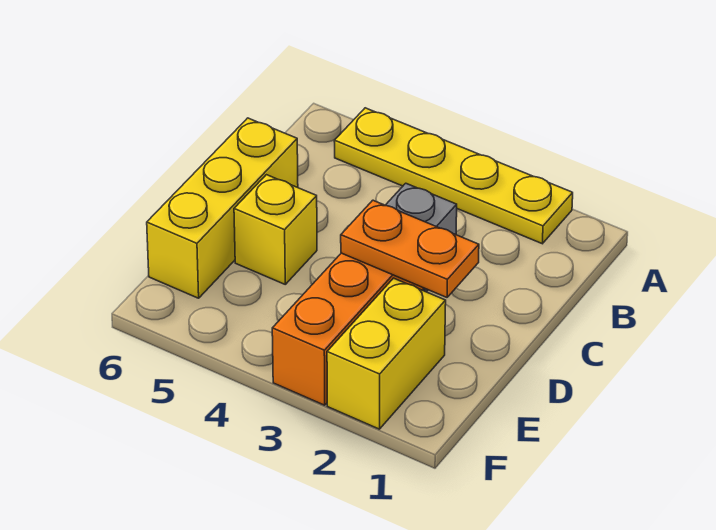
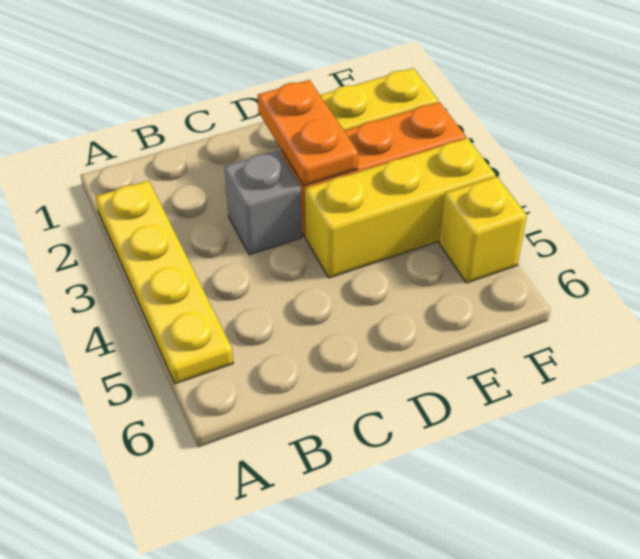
yellow brick C6:E6 level 1 -> yellow brick D4:F4 level 1
yellow brick D5 level 1 -> yellow brick F5 level 1

